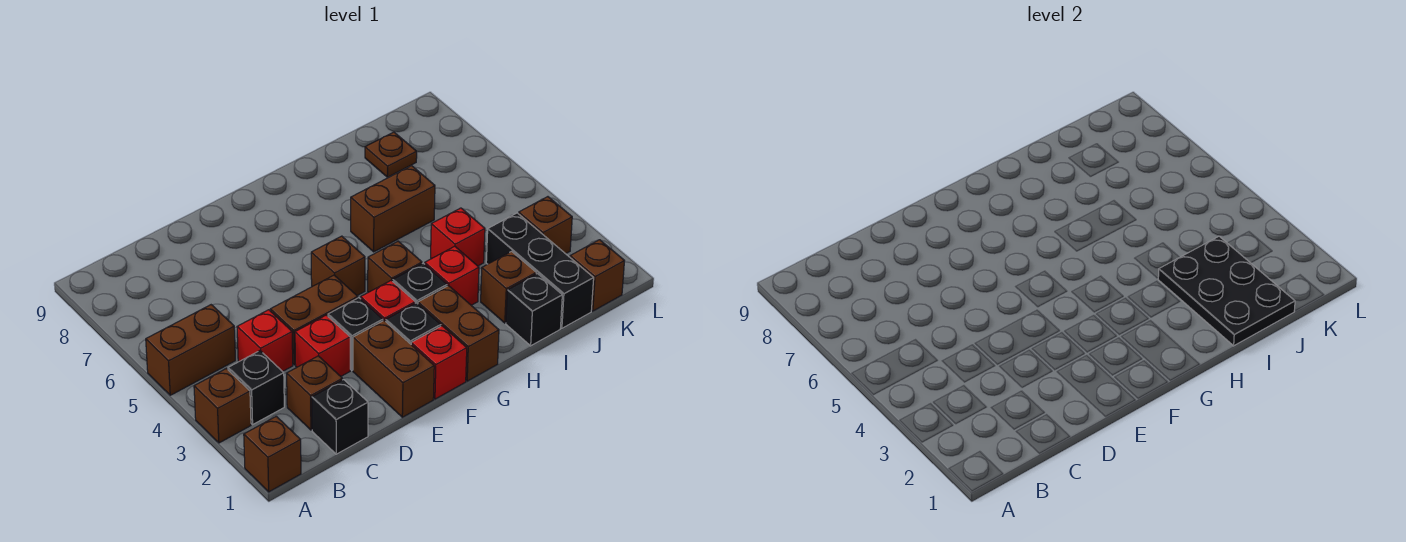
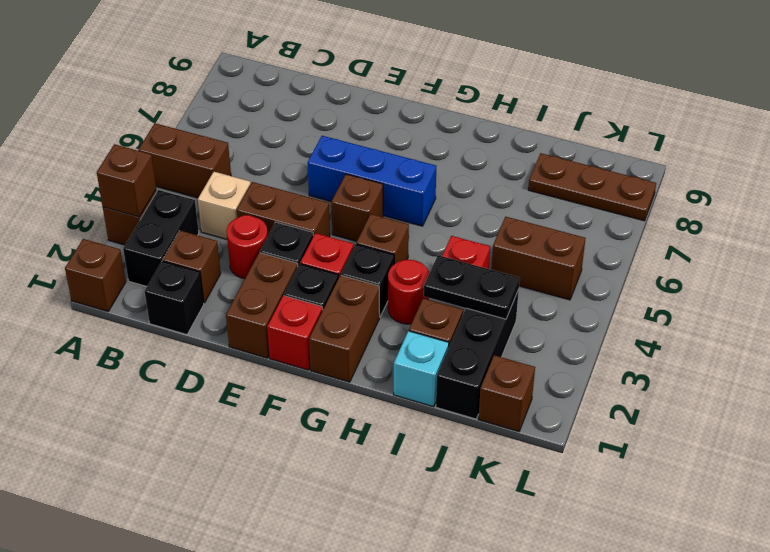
black brick B3 level 1 -> black brick B2:B3 level 1
red brick C4 level 1 -> tan brick C4 level 1
red brick D3 level 1 -> red round brick D3 level 1
none -> blue brick E6:G6 level 1
red brick H3 level 1 -> red round brick H3 level 1
brown brick H6:I6 level 1 -> brown brick J5:K5 level 1
black brick I1 level 1 -> cyan brick I1 level 1
black plate I1:J3 level 2 -> black plate I3:J3 level 2
brown plate J8 level 1 -> brown plate J8:L8 level 1
brown brick K3 level 1 -> brown brick A3 level 2

